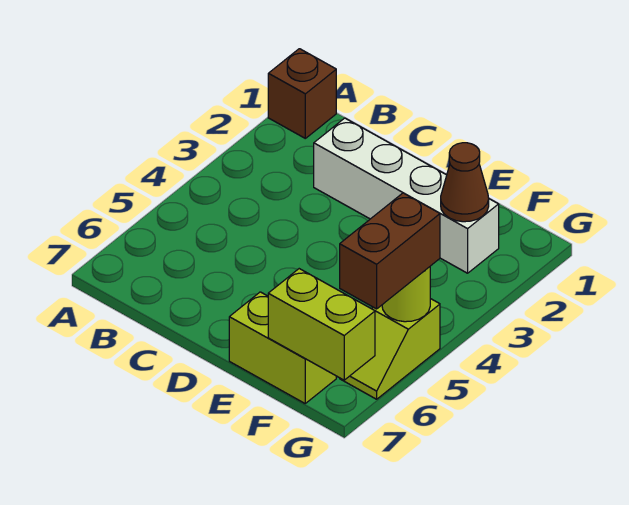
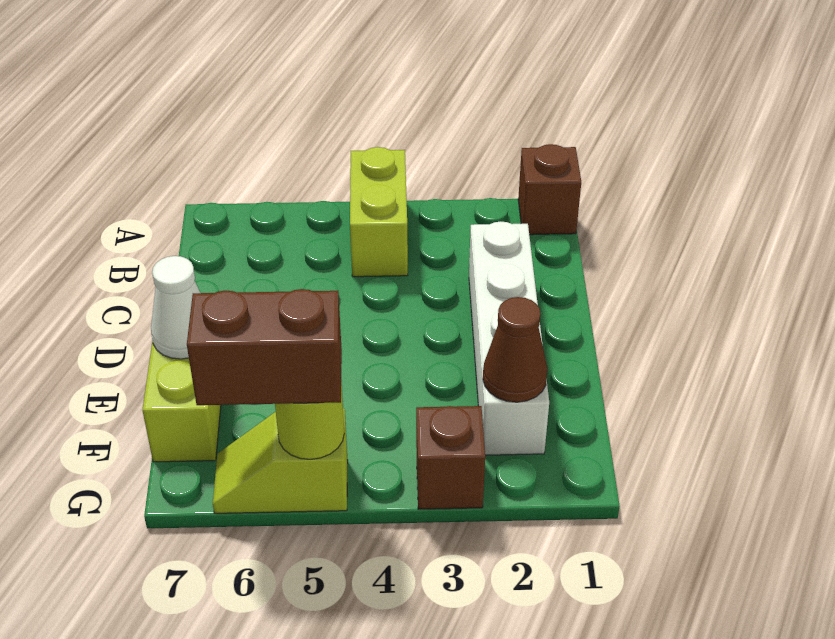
none -> white cone E7 level 2
lime brick F7:G7 level 2 -> lime brick A4:B4 level 1
none -> brown brick G3 level 1

